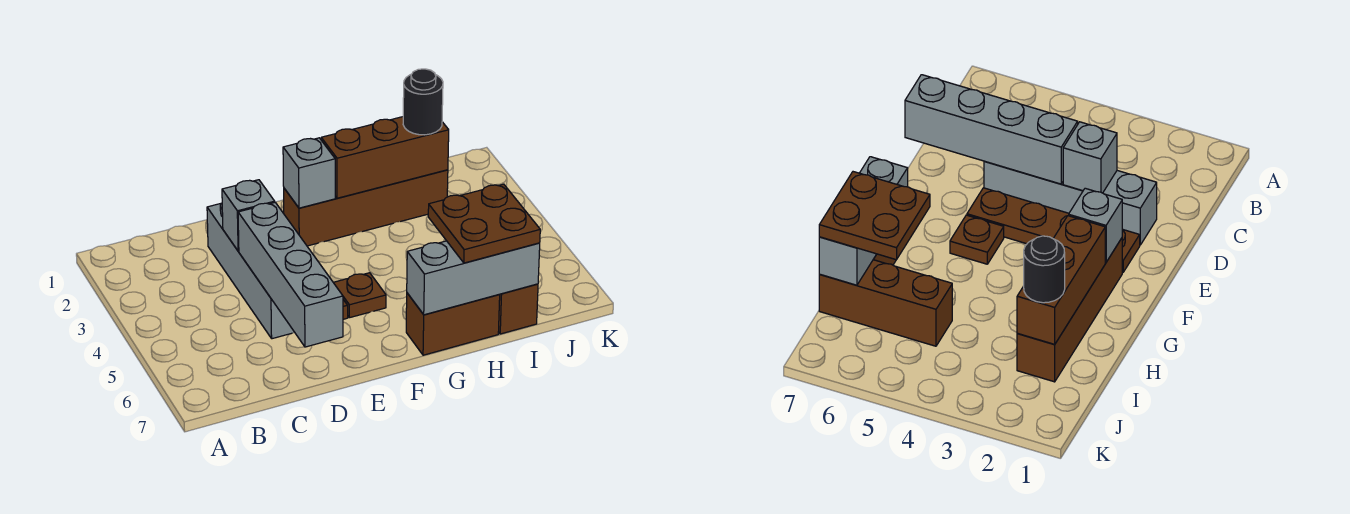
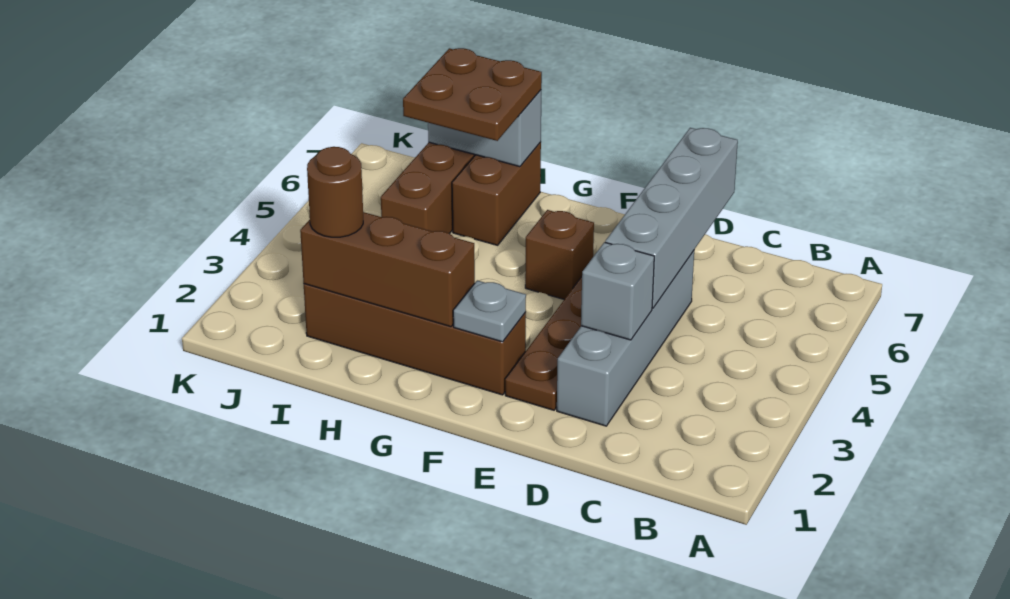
grey brick F2 level 2 -> grey plate F2 level 2
brown plate F5 level 1 -> brown brick F5 level 1
brown brick G7:H7 level 1 -> brown brick H6:H7 level 1
grey brick G7:I7 level 2 -> grey brick H7:I7 level 2
black round brick I2 level 3 -> brown round brick I2 level 3

